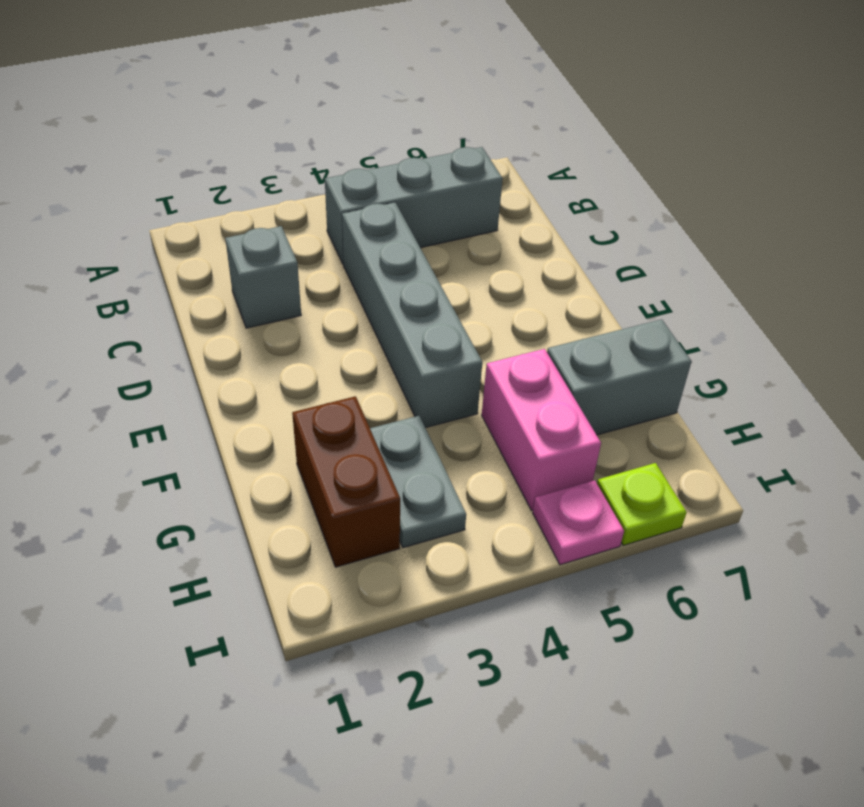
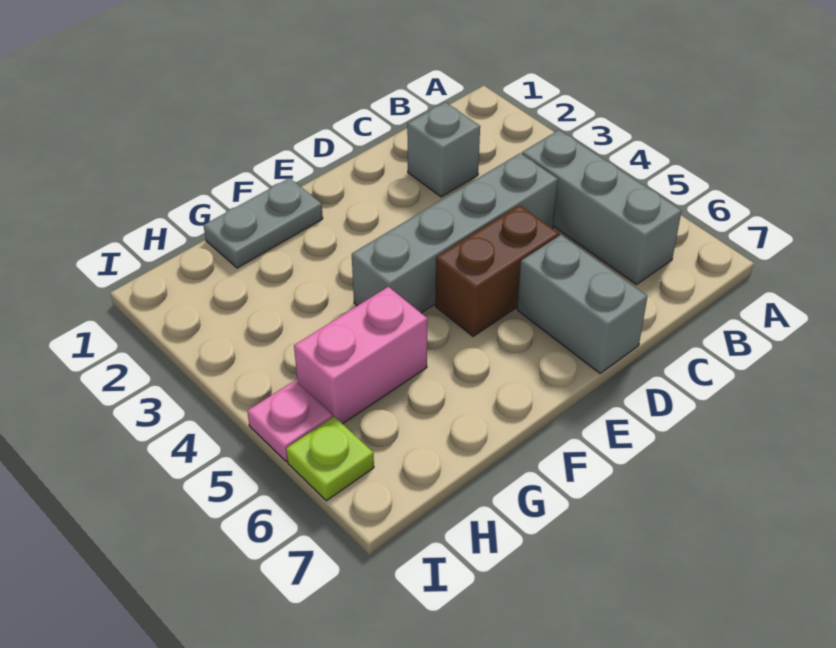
brown brick G2:H2 level 1 -> brown brick D5:E5 level 1
grey plate G3:H3 level 1 -> grey plate F1:G1 level 1
grey brick G6:G7 level 1 -> grey brick D6:D7 level 1

